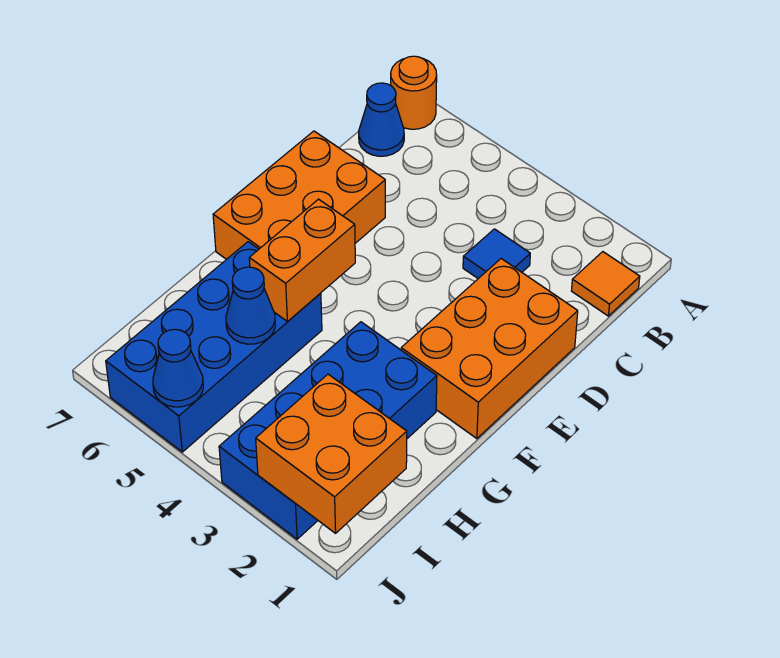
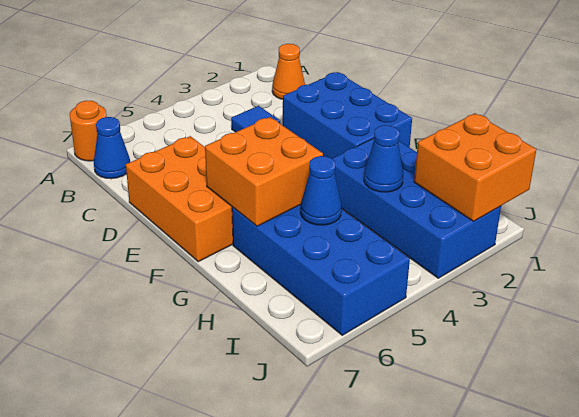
orange tile B1 level 1 -> orange cone B1 level 1
orange brick D1:F2 level 1 -> blue brick D1:F2 level 1
orange brick F5:G5 level 2 -> orange brick F5:G6 level 2
blue cone J5 level 2 -> blue cone H3 level 2

